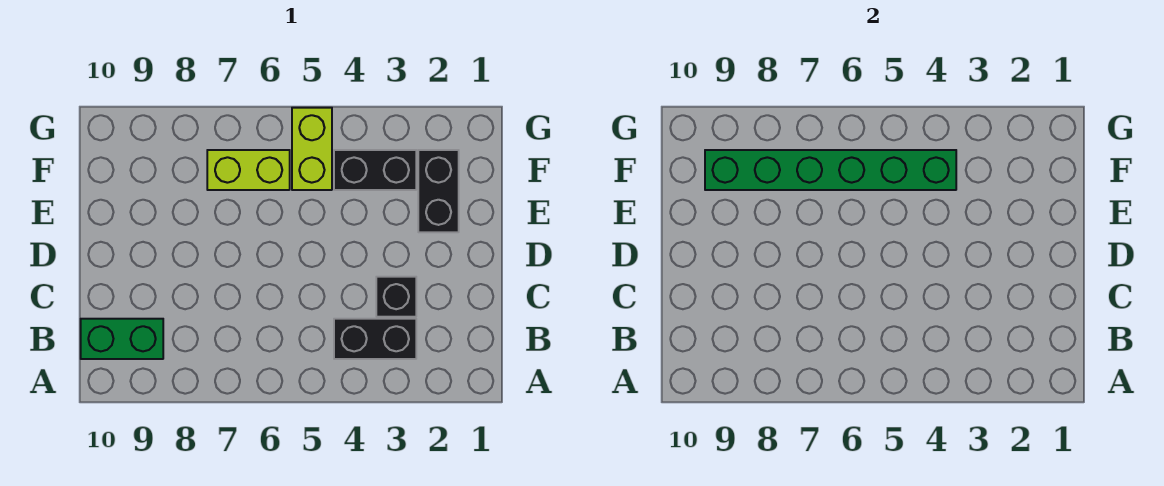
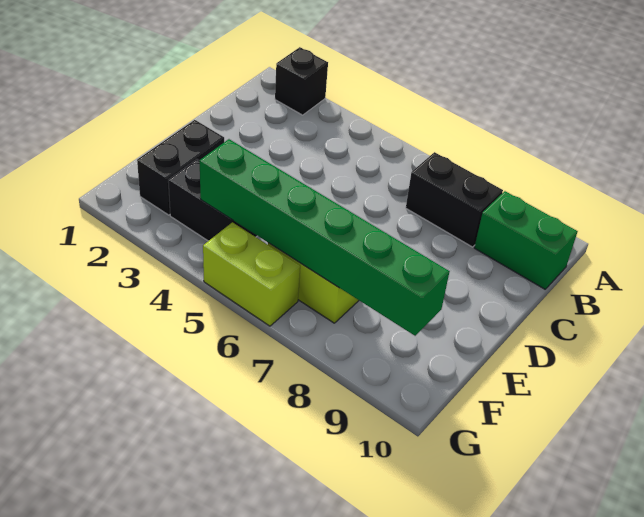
black brick B3:B4 level 1 -> black brick B7:B8 level 1
black brick C3 level 1 -> black brick A2 level 1
lime brick F5:G5 level 1 -> lime brick G5:G6 level 1

